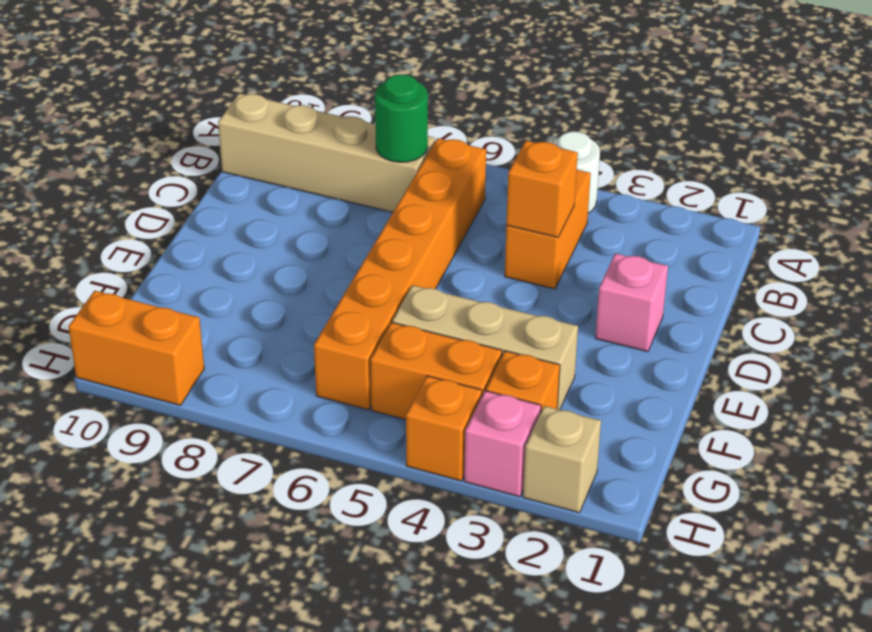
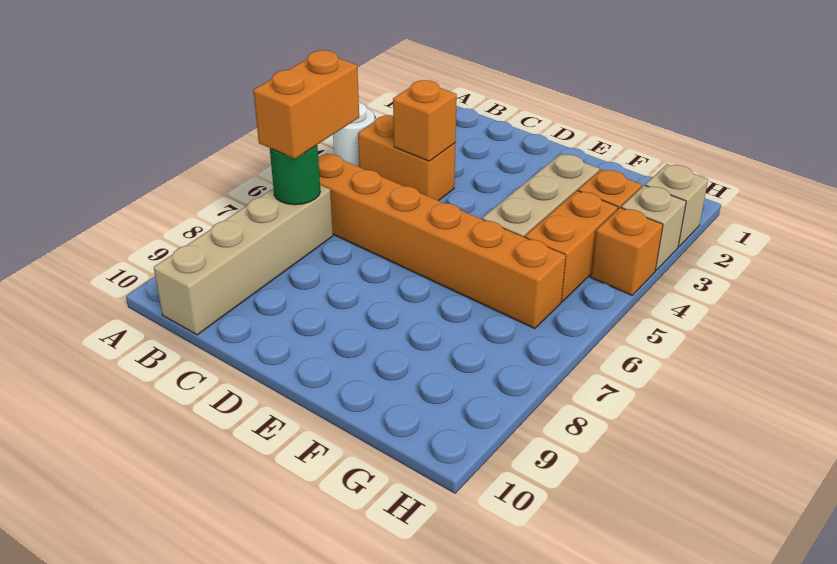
pink brick D2 level 1 -> none
pink brick H3 level 1 -> tan brick H3 level 1
orange brick H9:H10 level 1 -> orange brick B6:B7 level 3

